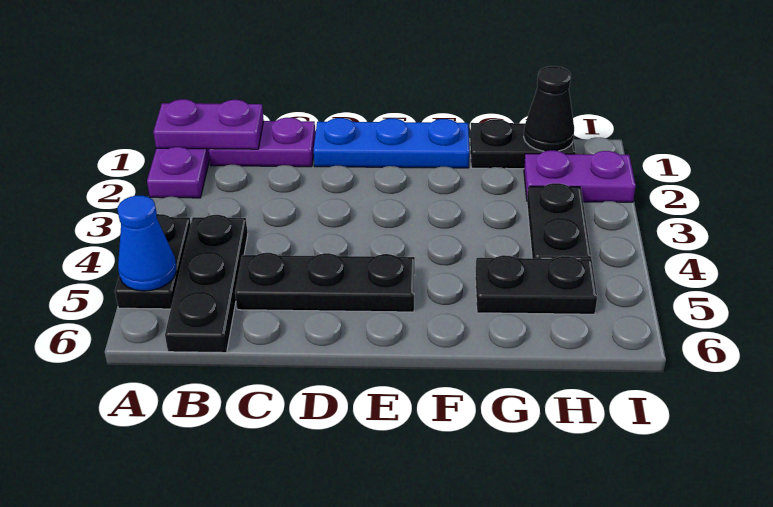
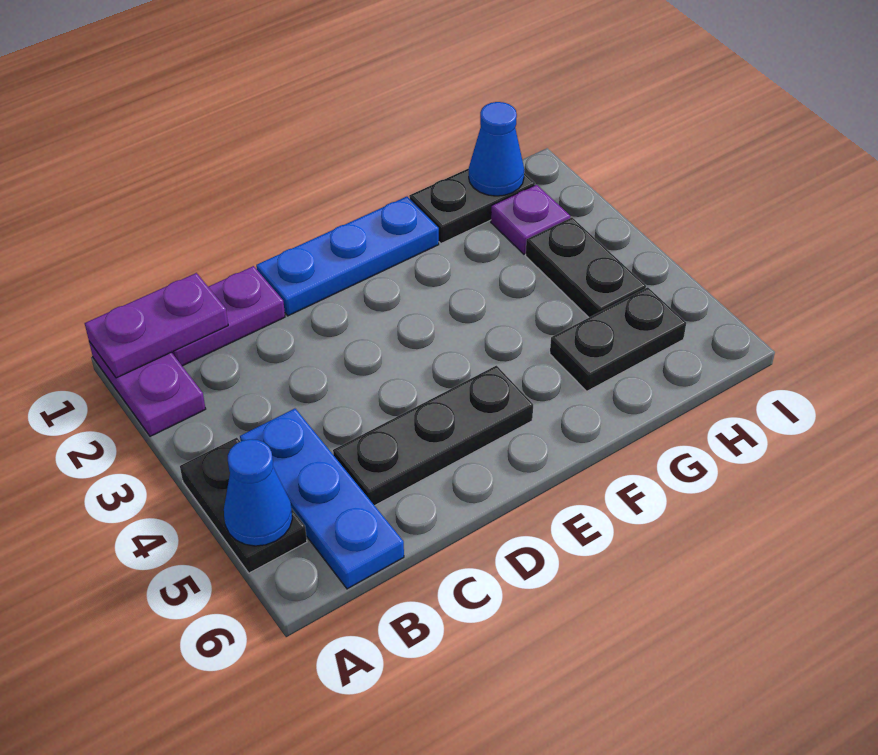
black plate B4:B6 level 1 -> blue plate B4:B6 level 1
black cone H1 level 2 -> blue cone H1 level 2
purple plate H2:I2 level 1 -> purple plate H2 level 1

